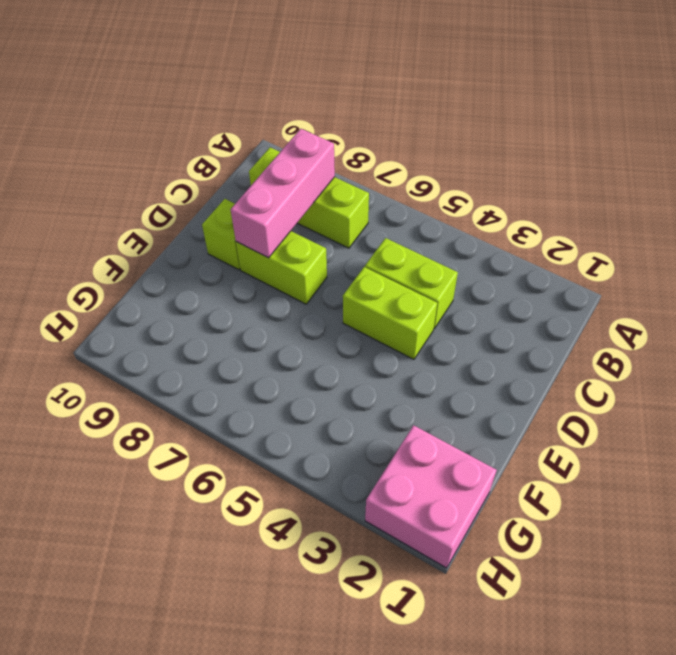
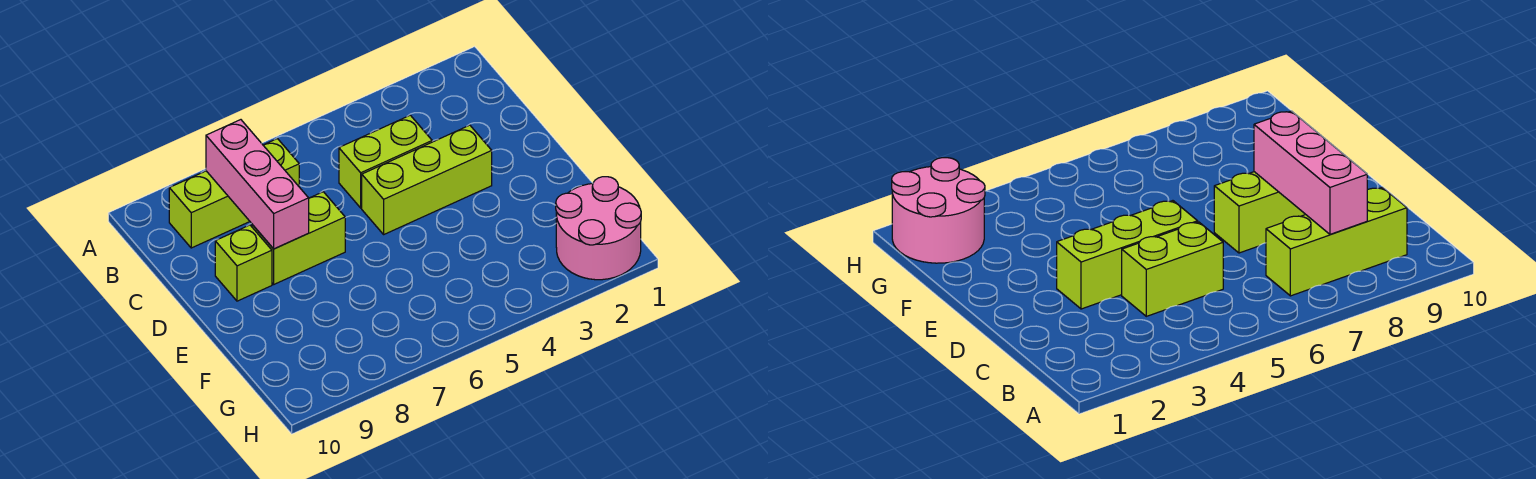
lime brick D4:D5 level 1 -> lime brick D3:D5 level 1
pink brick G1:H2 level 1 -> pink round brick G1:H2 level 1

